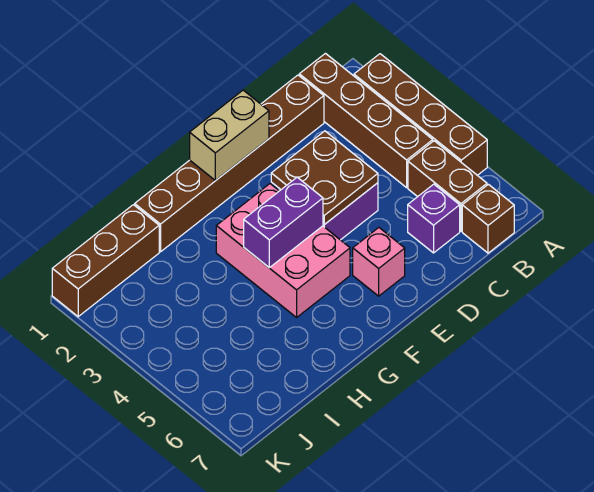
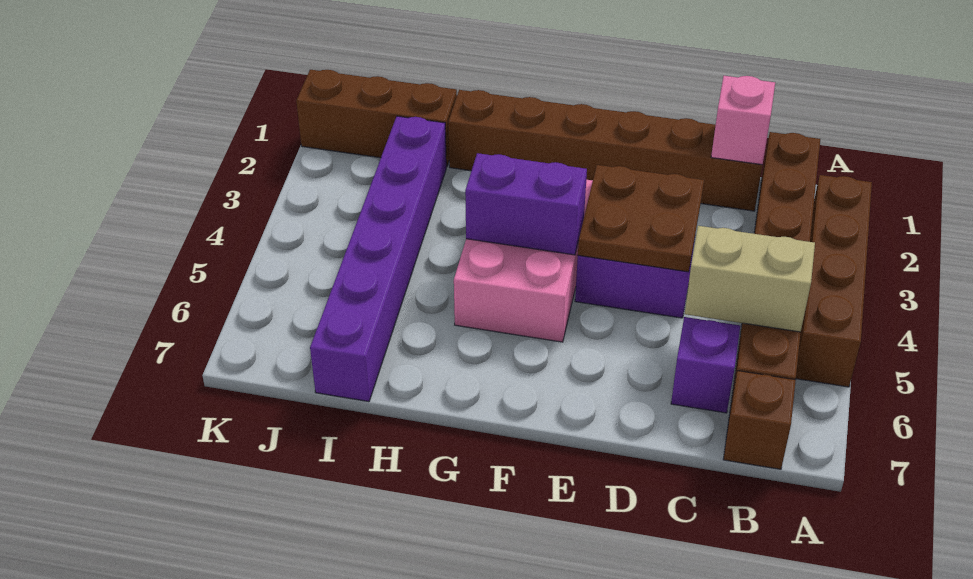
tan brick E1:F1 level 2 -> tan brick B5:C5 level 2
pink brick E6 level 1 -> pink brick C1 level 2
none -> purple brick I2:I7 level 1

